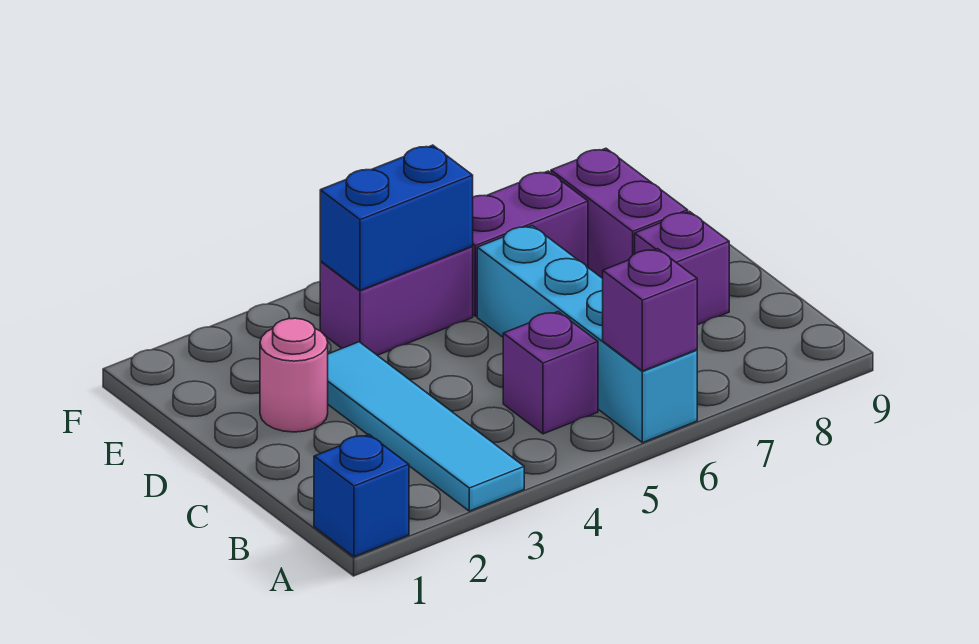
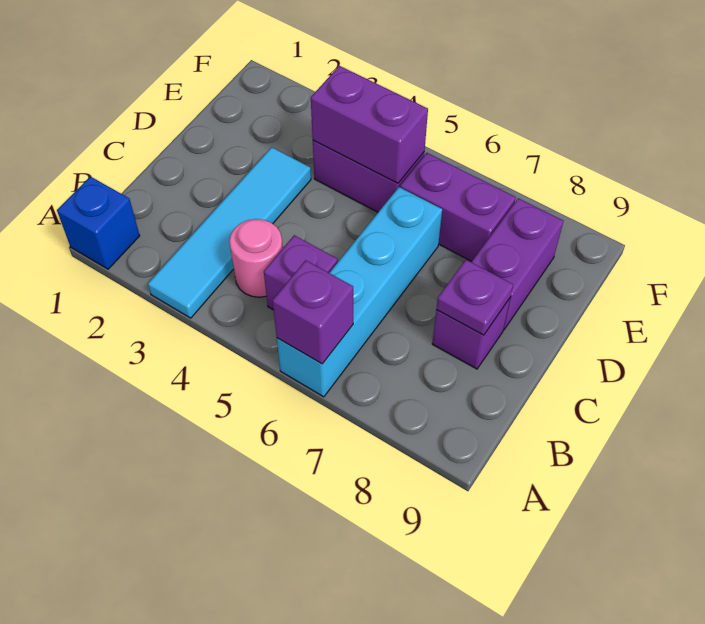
none -> purple plate C8 level 2
pink round brick D2 level 1 -> pink round brick B4 level 1
blue brick E4:E5 level 2 -> purple brick E4:E5 level 2

